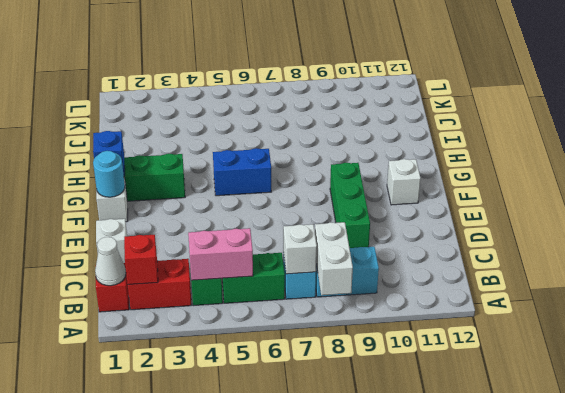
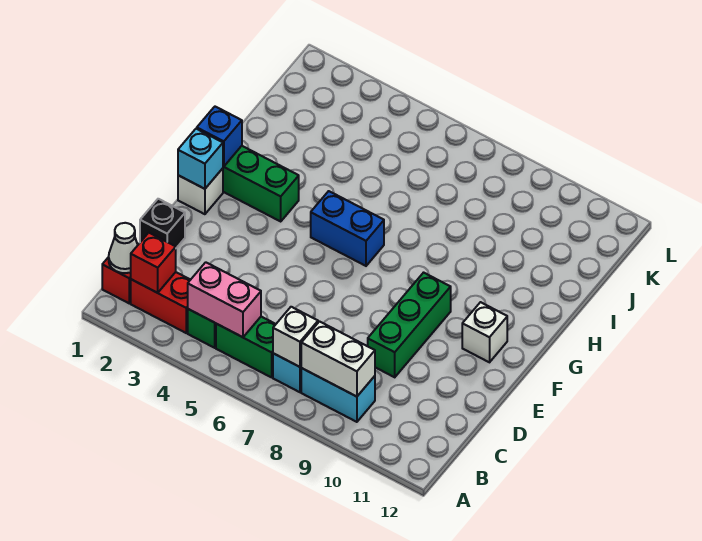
white brick A8:B8 level 2 -> white brick B8:B9 level 2
white brick D1 level 1 -> black brick D1 level 1
cyan round brick F1 level 2 -> cyan brick F1 level 2

